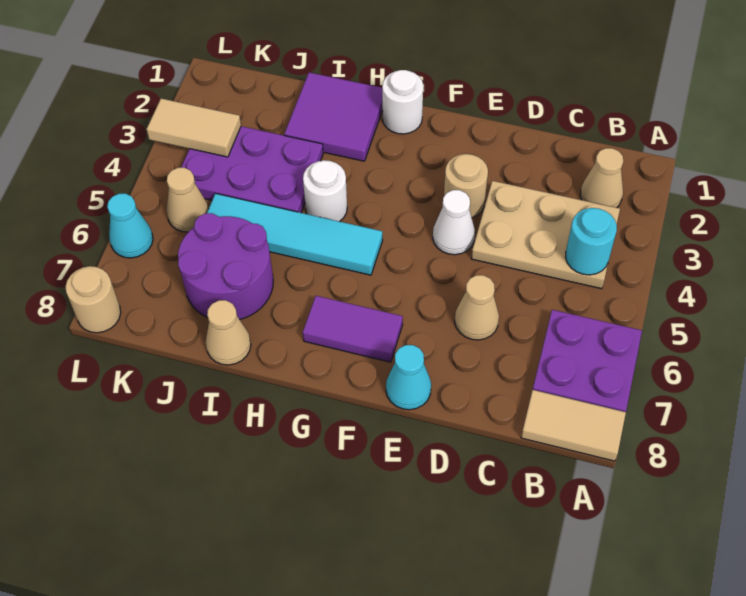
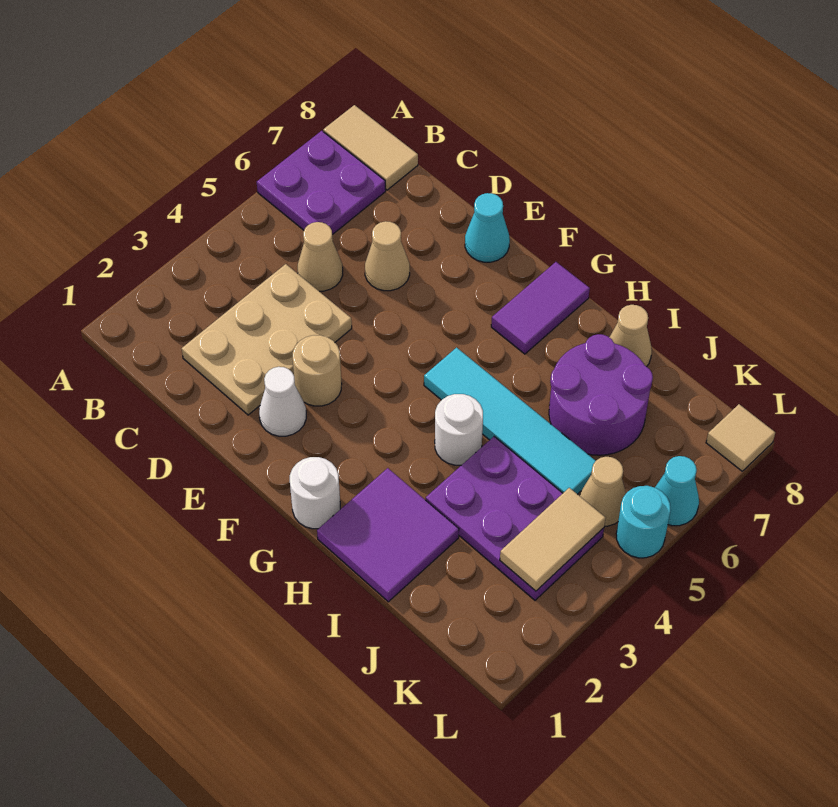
tan cone B2 level 1 -> tan cone C5 level 1
tan plate B3:D4 level 1 -> tan plate C2:D4 level 1
cyan round brick B4 level 2 -> cyan round brick L5 level 1
white cone E4 level 1 -> white cone E2 level 1
purple tile F7:G7 level 1 -> purple tile G7:G8 level 1
tan tile K3:L3 level 2 -> tan tile K3:K4 level 2
tan round brick L8 level 1 -> tan tile L8 level 1

